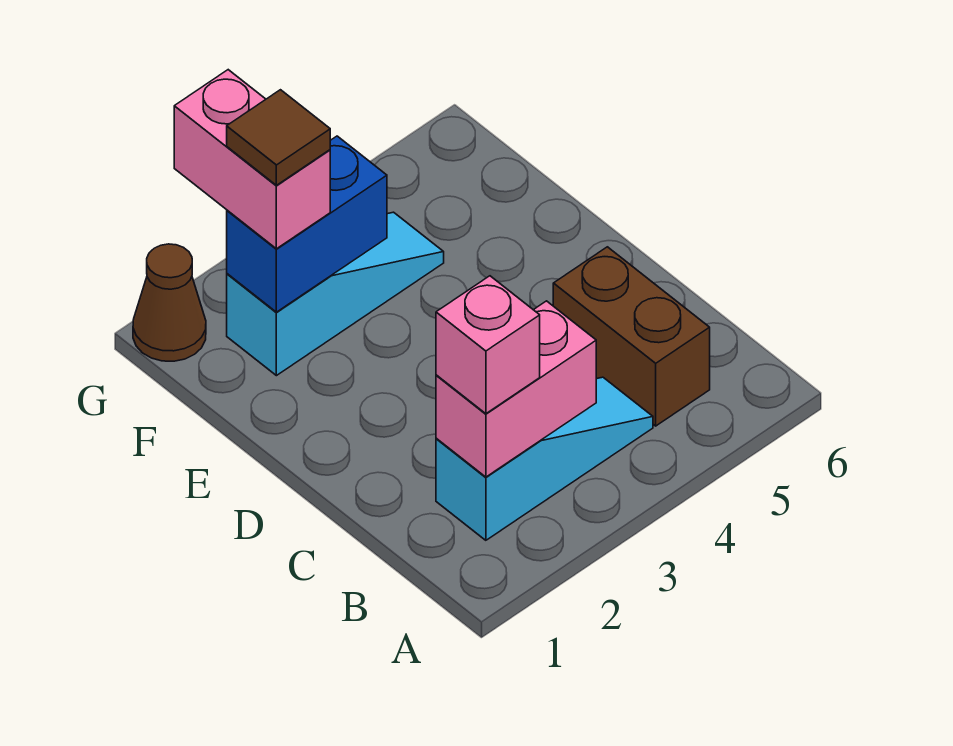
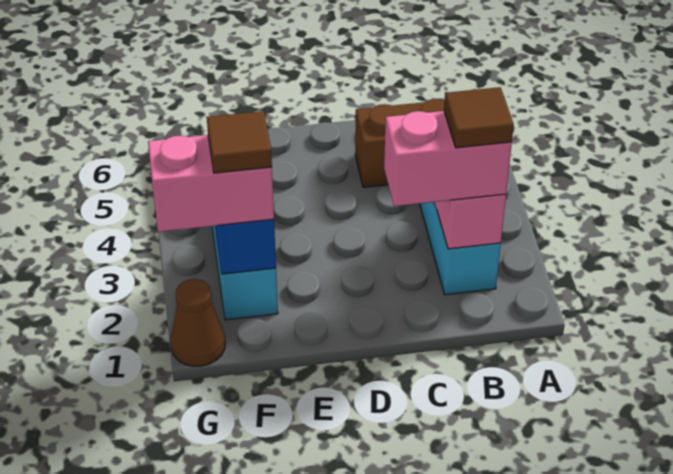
pink brick B2 level 3 -> pink brick B2:C2 level 3
none -> brown tile B2 level 4

